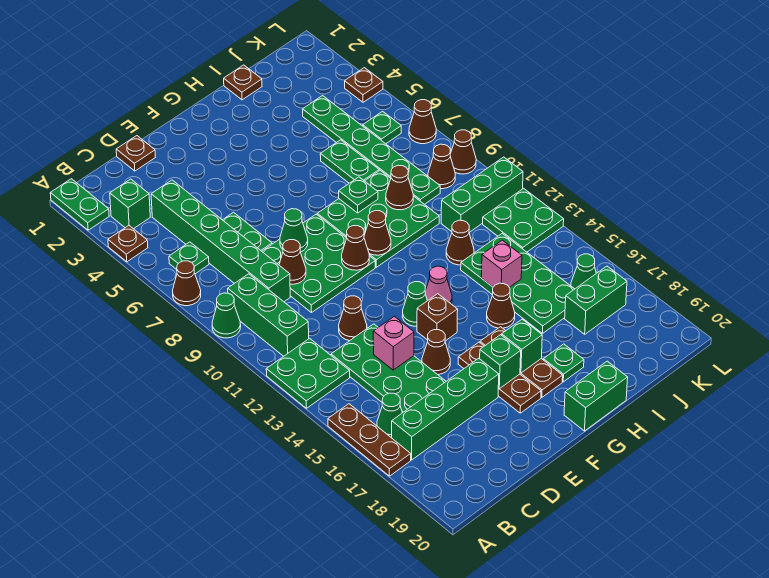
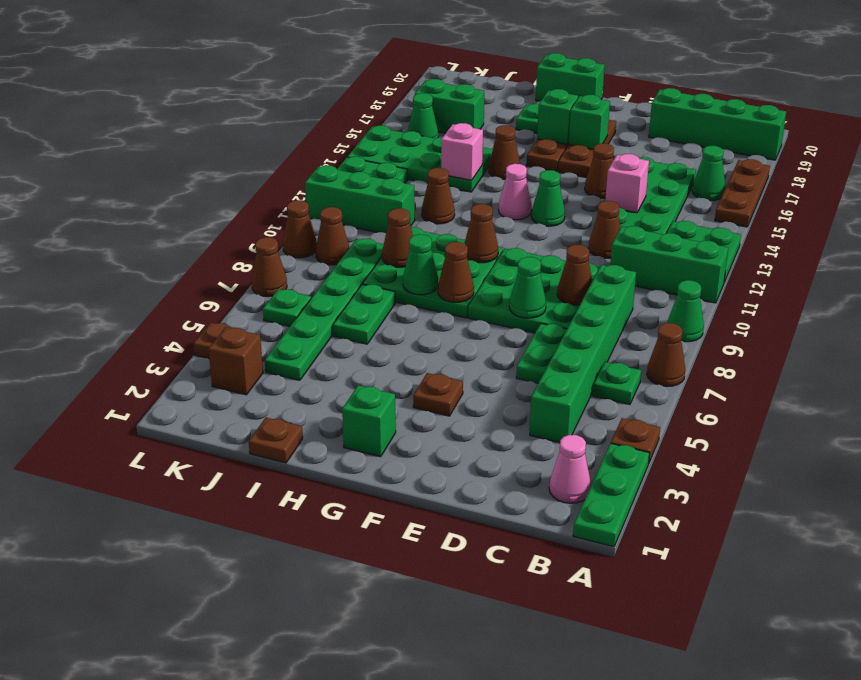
green plate A1:A2 level 1 -> green plate A1:A3 level 1
none -> pink cone B2 level 1
green brick B3 level 1 -> green brick G2 level 1
green brick B9:B11 level 1 -> green brick A11:C11 level 1
green brick B17:E17 level 1 -> green brick A19:D19 level 1
brown plate D1 level 1 -> brown plate F4 level 1
brown cone F10 level 2 -> brown cone G8 level 2
brown brick F14 level 1 -> brown brick K3 level 1
green plate H8 level 2 -> green cone H8 level 2
green plate I13:J16 level 1 -> green plate I14:L15 level 1

